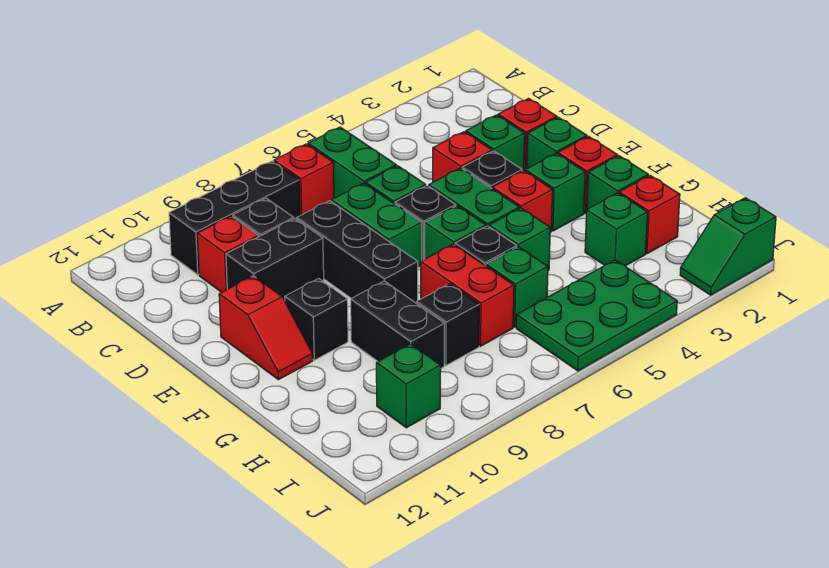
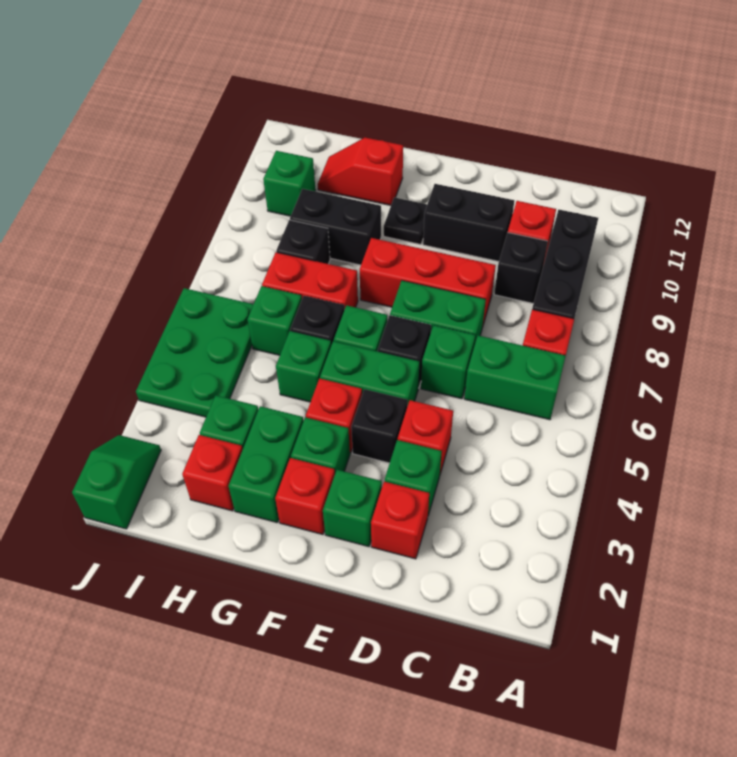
black brick D8:F8 level 1 -> red brick D8:F8 level 1
black brick D9:D10 level 1 -> black brick D10:E10 level 1
red slope E11:F11 level 1 top E -> red slope G11:H11 level 1 top G
black brick F10 level 1 -> black plate F10 level 1
green brick G2 level 1 -> green brick G2:G3 level 1

